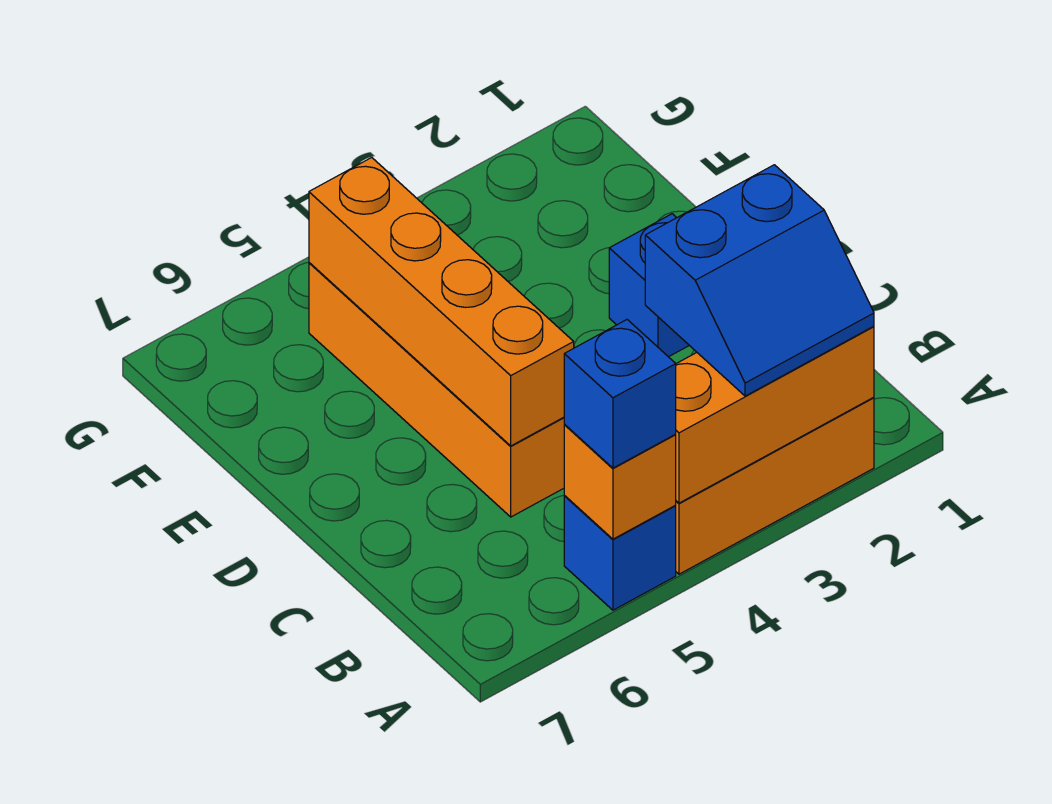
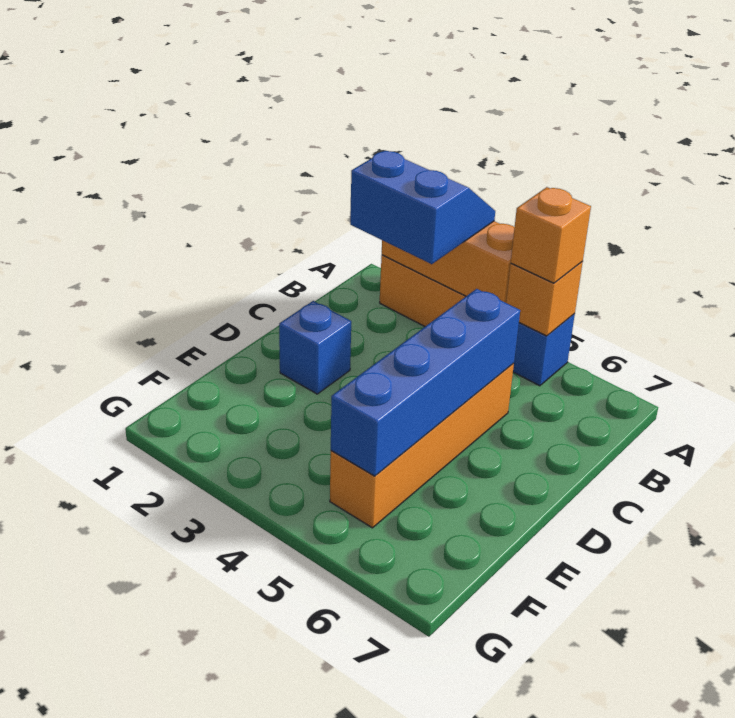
blue brick A5 level 3 -> orange brick A5 level 3
orange brick C5:F5 level 2 -> blue brick C5:F5 level 2

